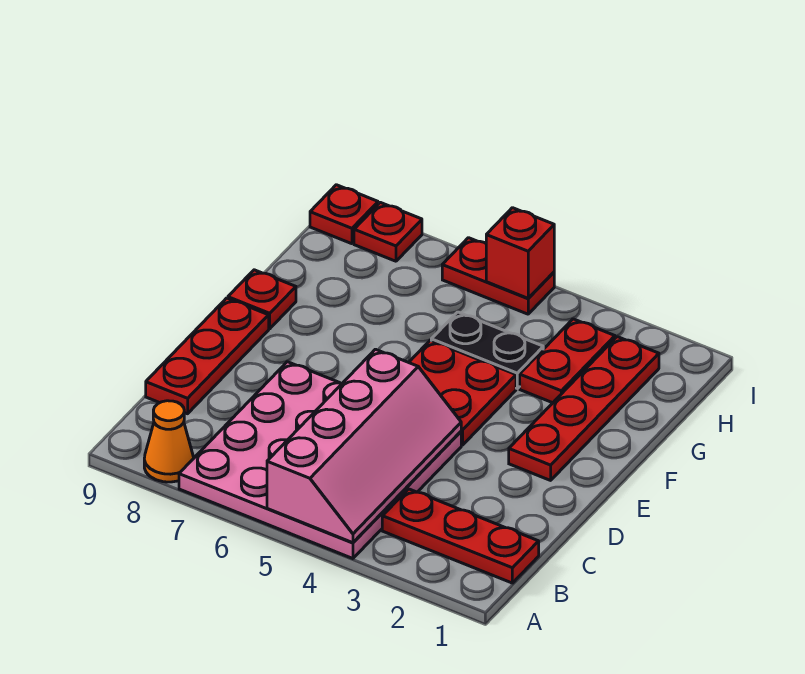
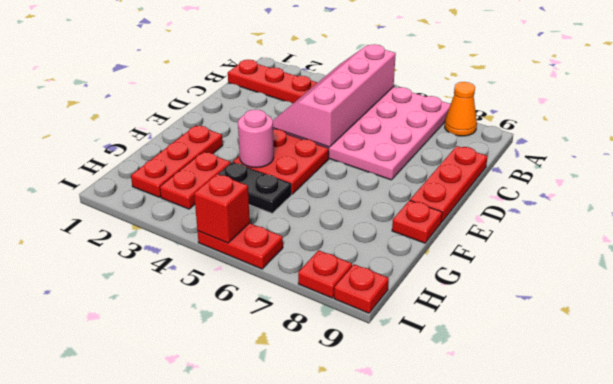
red plate E2:H2 level 1 -> red plate F2:H2 level 1
none -> pink round brick F4 level 2

